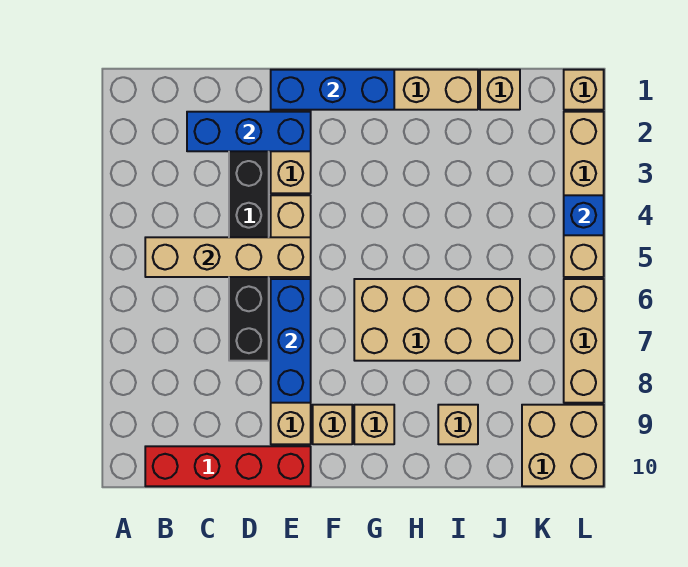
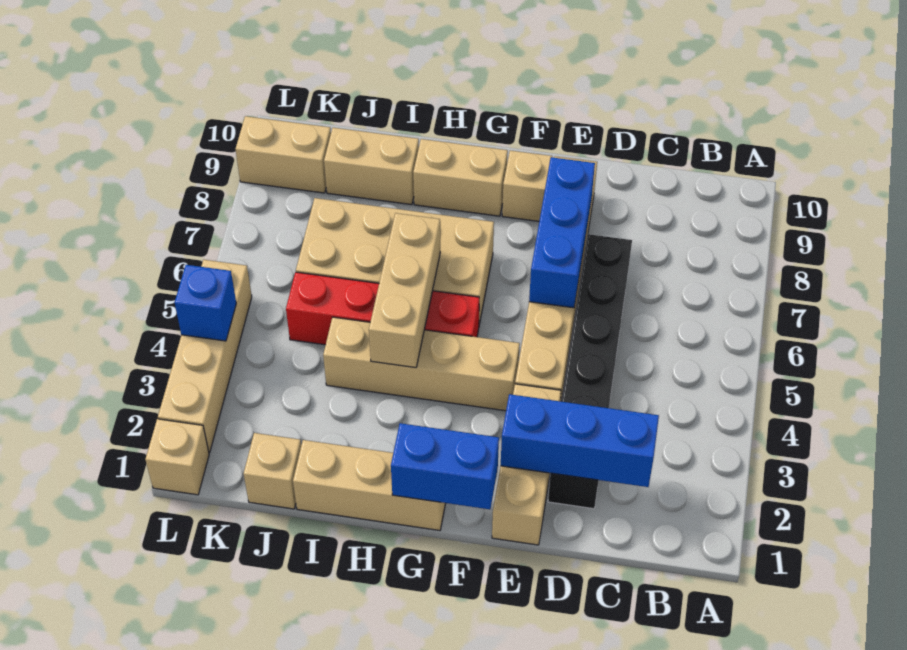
tan brick B5:E5 level 2 -> tan brick F4:I4 level 1
red brick B10:E10 level 1 -> red brick G5:J5 level 1
blue brick E1:G1 level 2 -> blue brick F1:G1 level 2
tan brick G9 level 1 -> tan brick G9:H9 level 1
tan brick I9 level 1 -> tan brick I9:J9 level 1
tan brick K9:L10 level 1 -> tan brick K9:L9 level 1
tan brick L6:L8 level 1 -> tan brick H4:H6 level 2

